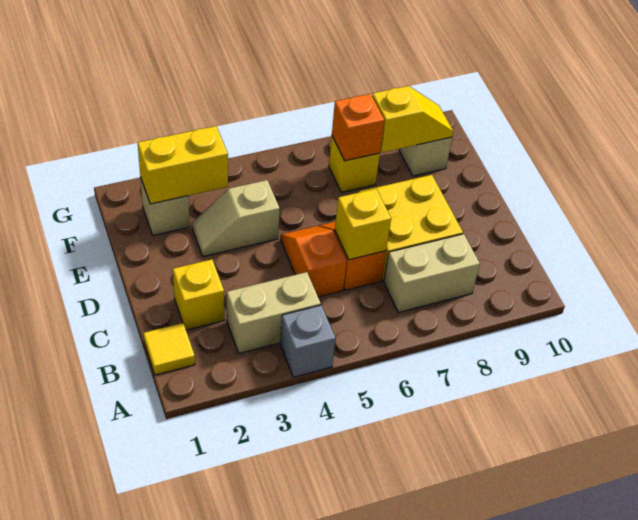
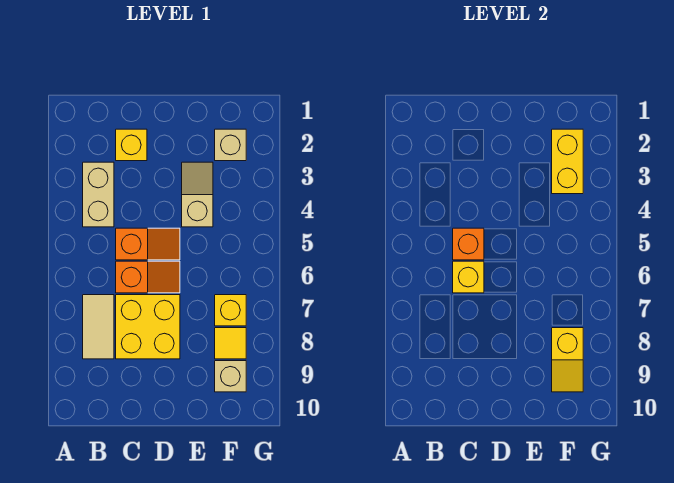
grey brick A4 level 1 -> none
yellow tile B1 level 1 -> yellow tile F8 level 1
tan brick B7:B8 level 1 -> tan tile B7:B8 level 1
orange brick F7 level 2 -> orange brick C5 level 2

